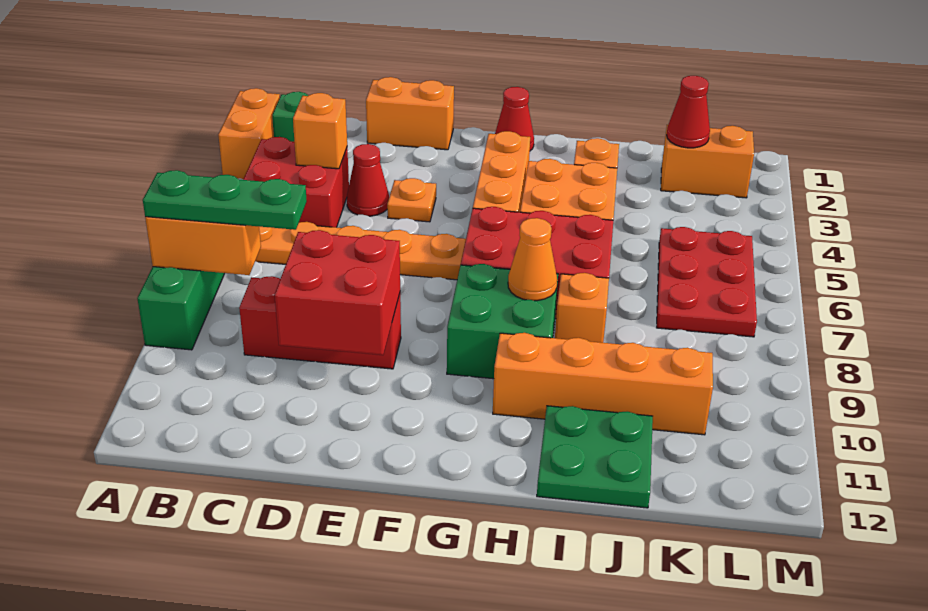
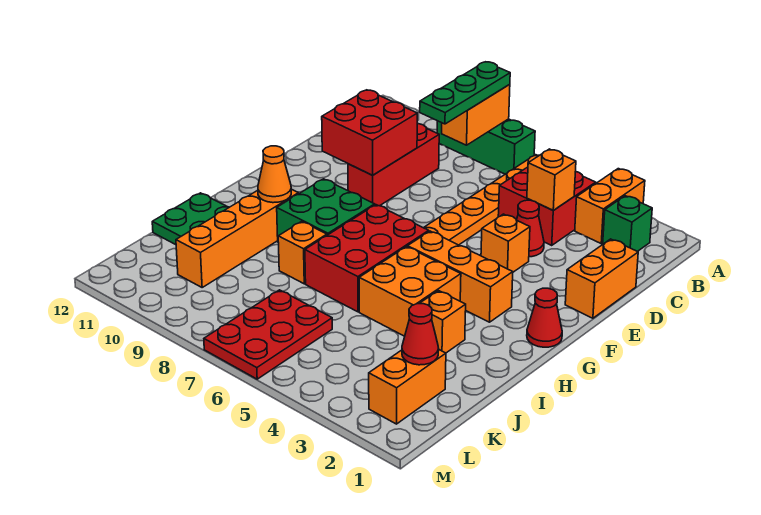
orange brick A2:A3 level 1 -> orange brick A3:B3 level 1
orange plate E4 level 1 -> orange brick E4 level 1
orange cone H8 level 2 -> orange cone H10 level 2
red plate K5:L7 level 1 -> red plate K6:M7 level 1

